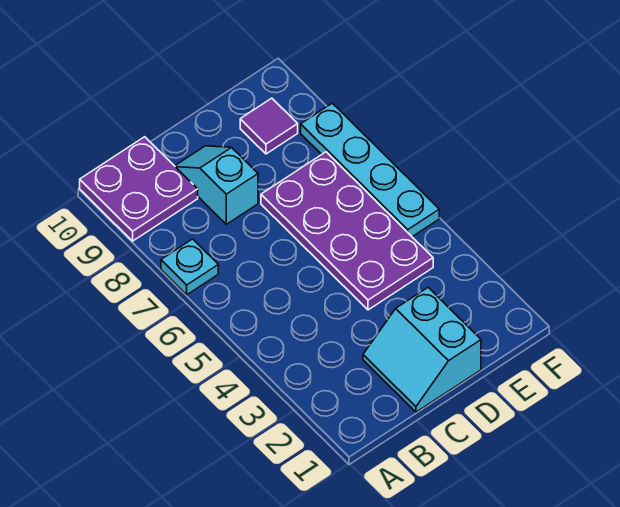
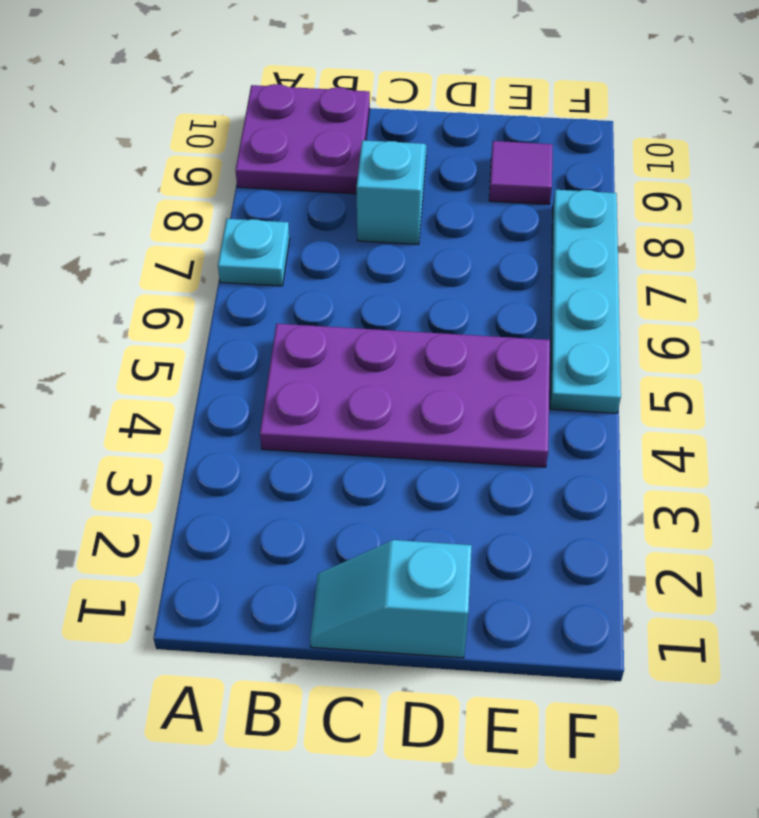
cyan slope C1:D2 level 1 top D -> cyan slope C1:D1 level 1 top D
purple plate D4:E7 level 1 -> purple plate B4:E5 level 1

